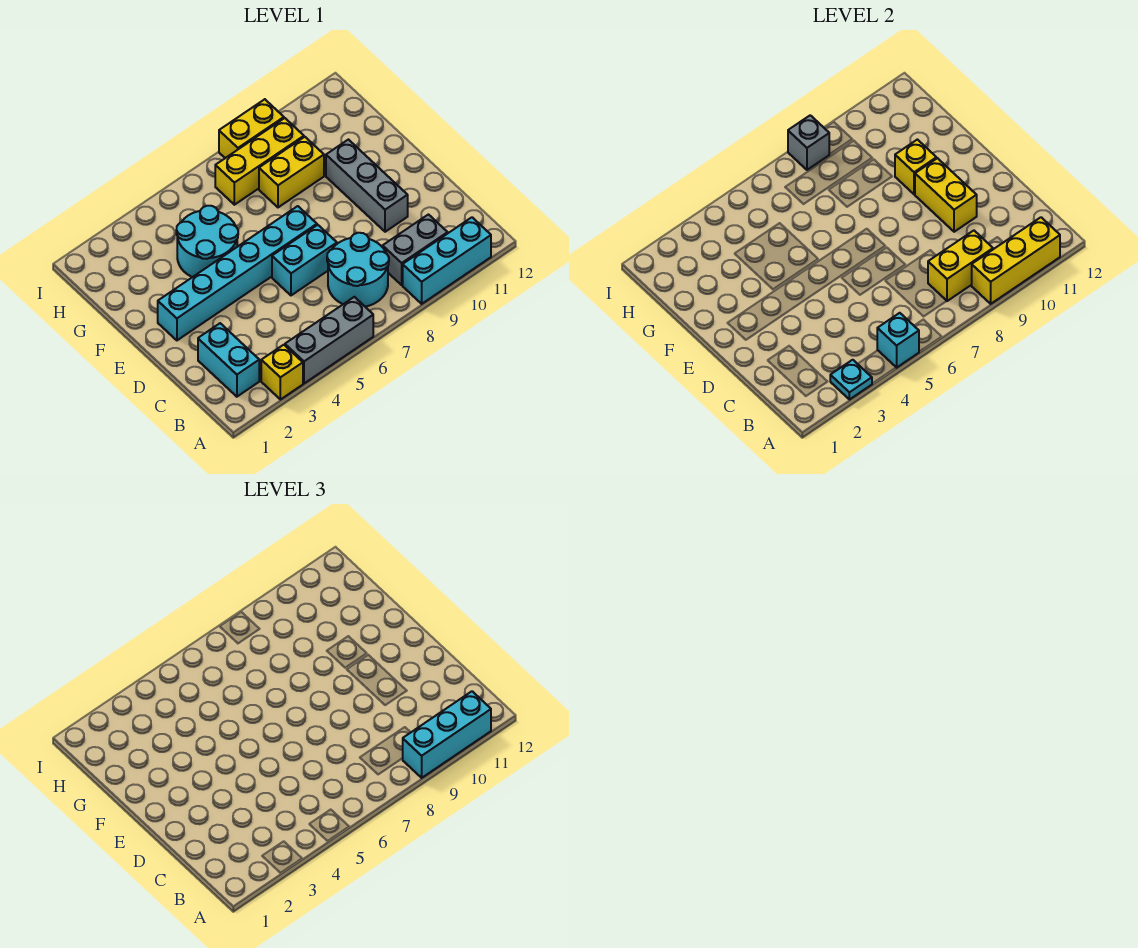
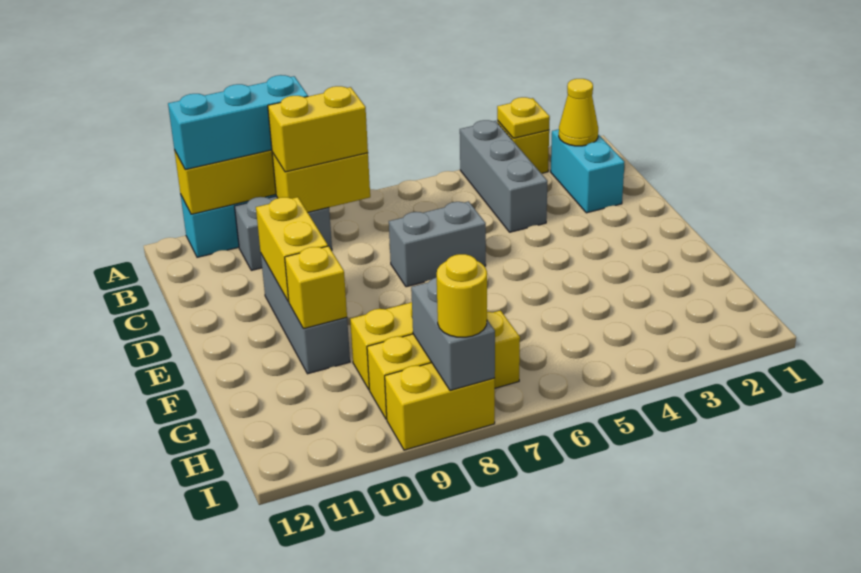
cyan plate A3 level 2 -> yellow plate A3 level 2
grey brick A4:A6 level 1 -> grey brick A4:C4 level 1
cyan brick A5 level 2 -> none
none -> yellow cone B2 level 2
cyan round brick B7:C8 level 1 -> none
none -> yellow brick B8:B9 level 3
cyan brick D6:D7 level 1 -> grey brick D6:D7 level 1
cyan brick E2:E7 level 1 -> none
cyan round brick F4:G5 level 1 -> none
grey brick I8 level 2 -> grey brick H8:I8 level 2
none -> yellow round brick I8 level 3

